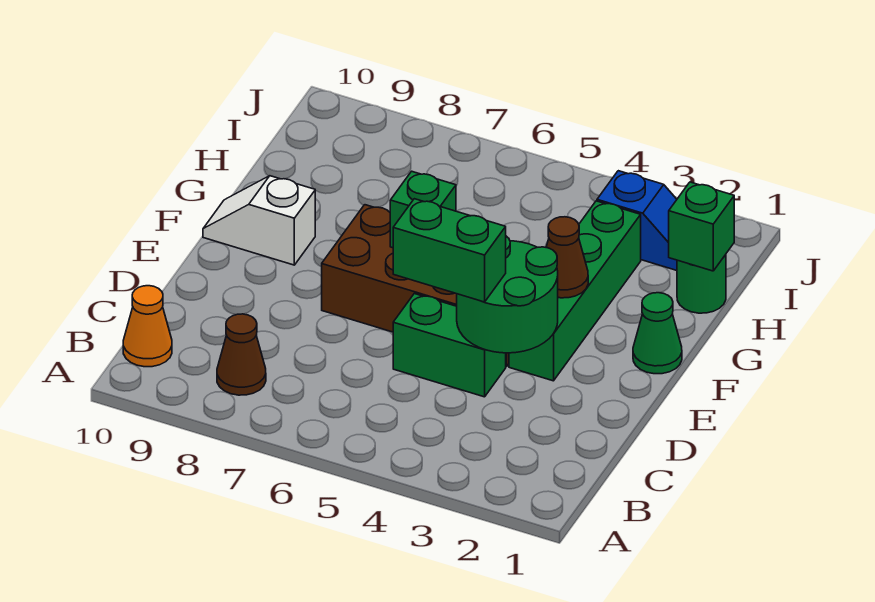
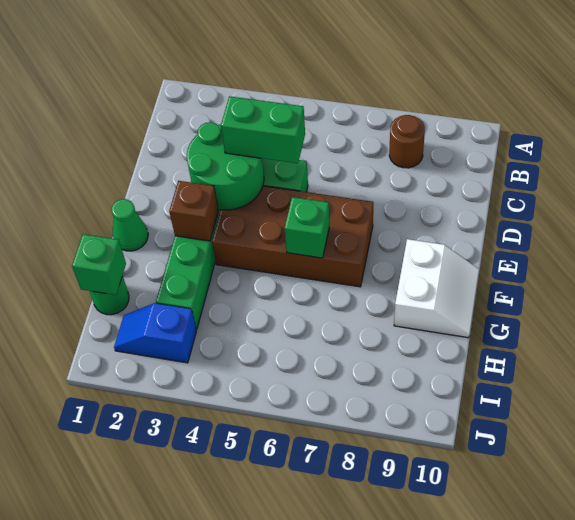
brown cone B8 level 1 -> brown round brick B8 level 1
orange cone B10 level 1 -> none
brown cone F3 level 2 -> brown brick F3 level 2
white slope F9:F10 level 1 top 9 -> white slope F9:G10 level 1 top 9

